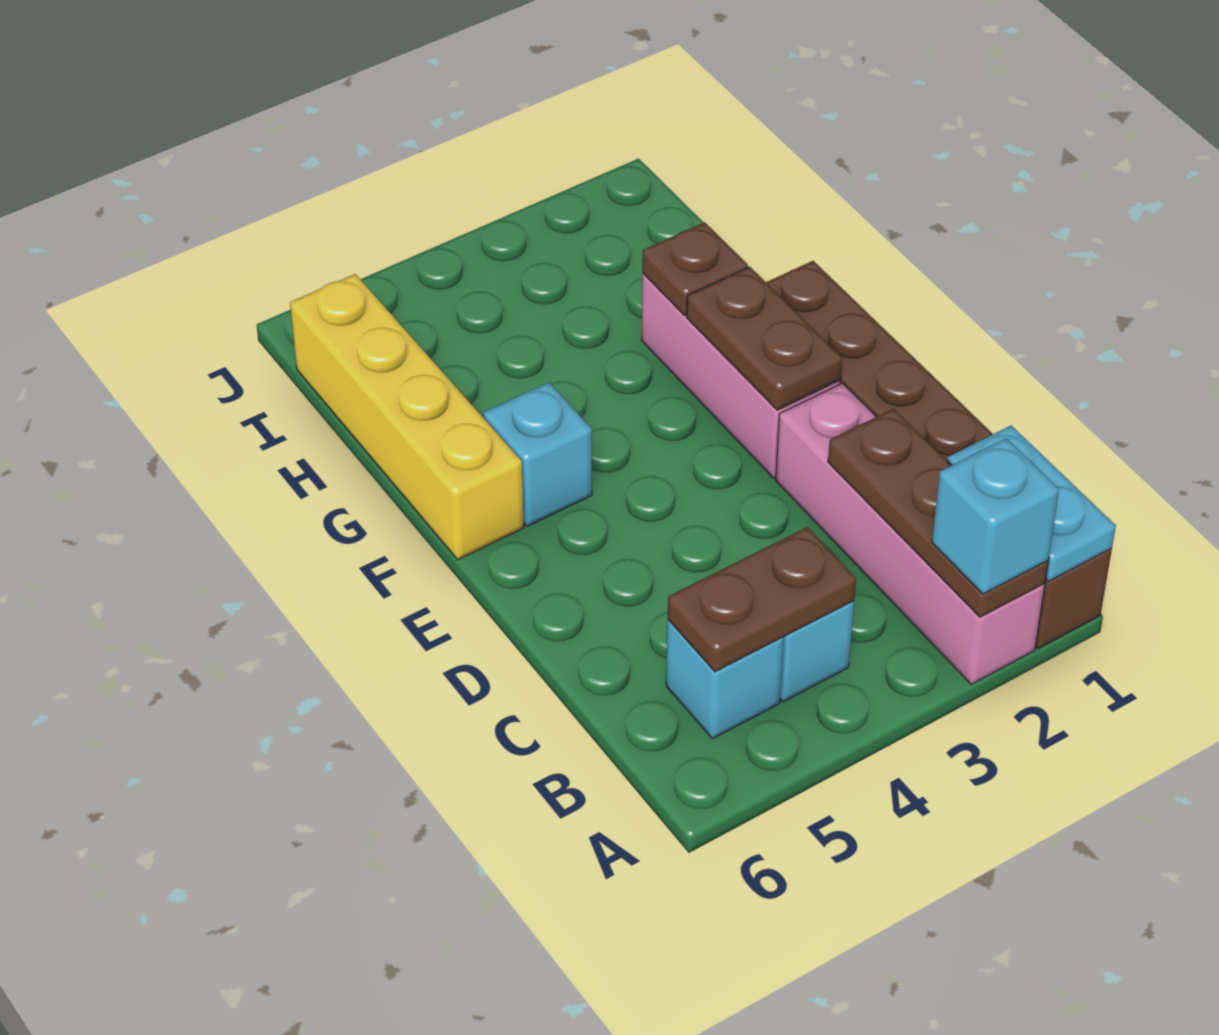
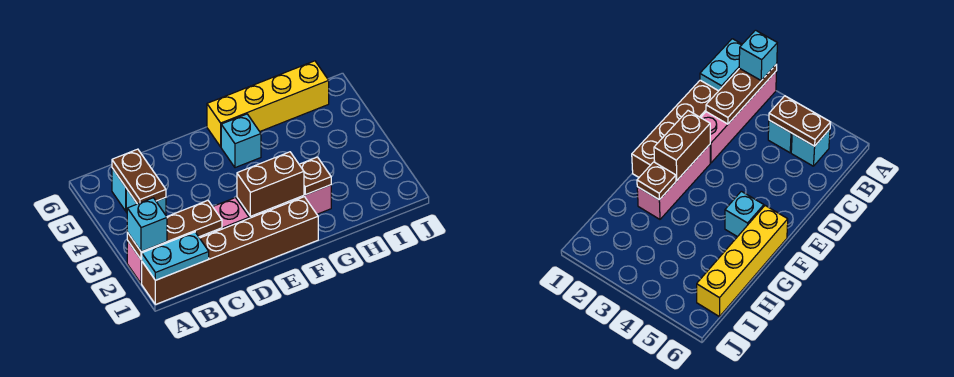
brown plate E2:F2 level 2 -> brown brick E2:F2 level 2

